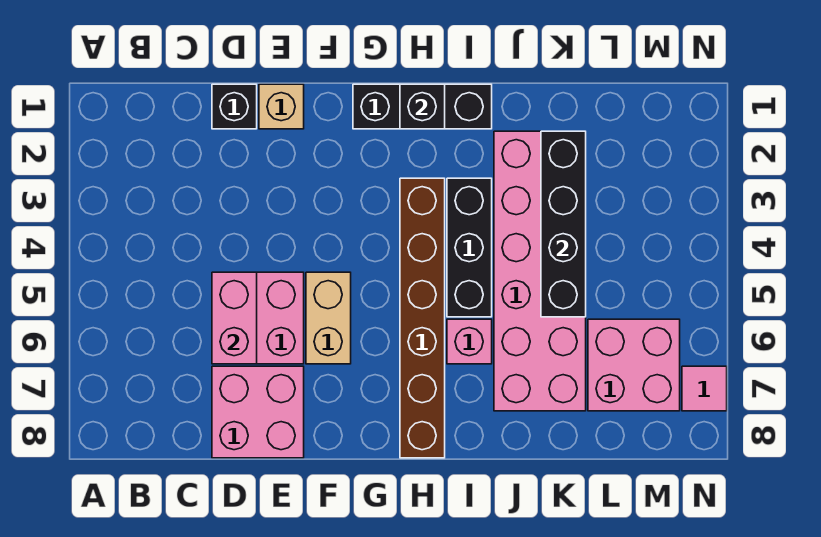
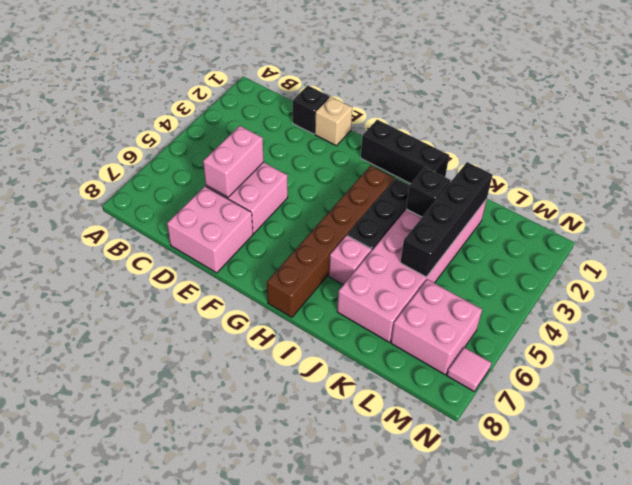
tan brick F5:F6 level 1 -> none
black brick H1 level 2 -> black brick J3 level 2

